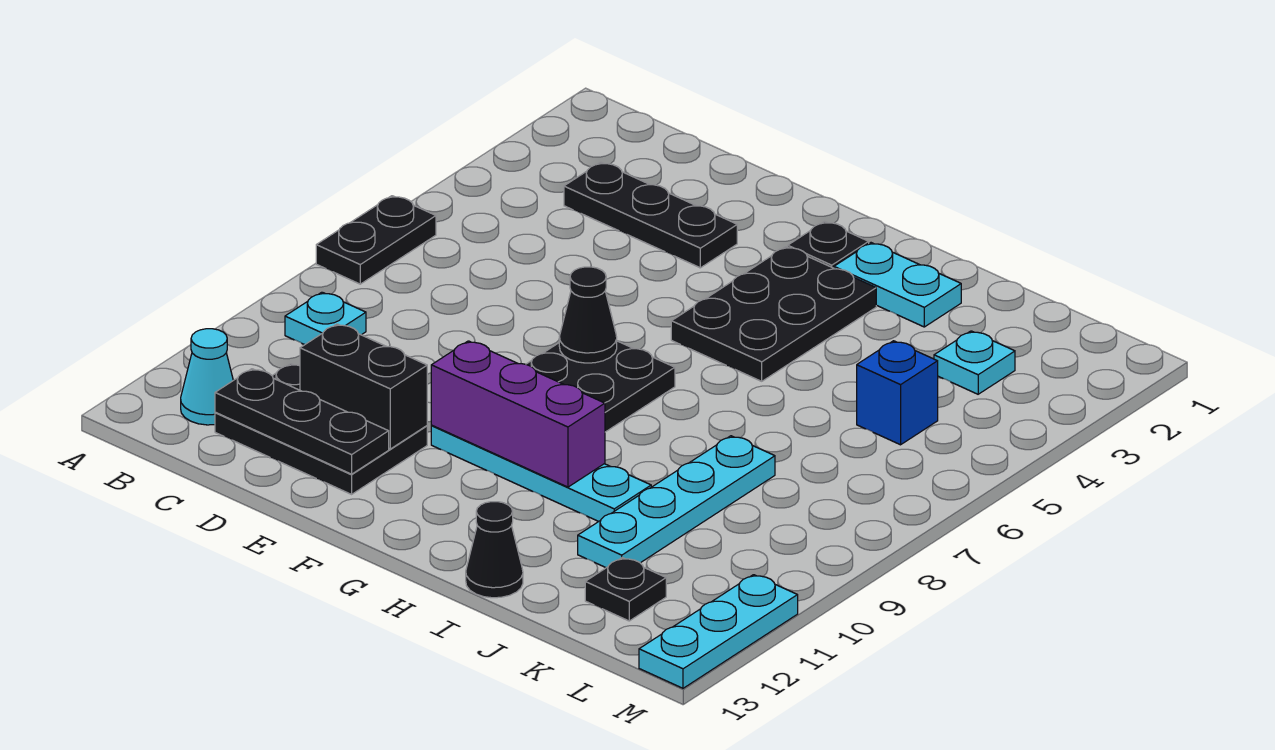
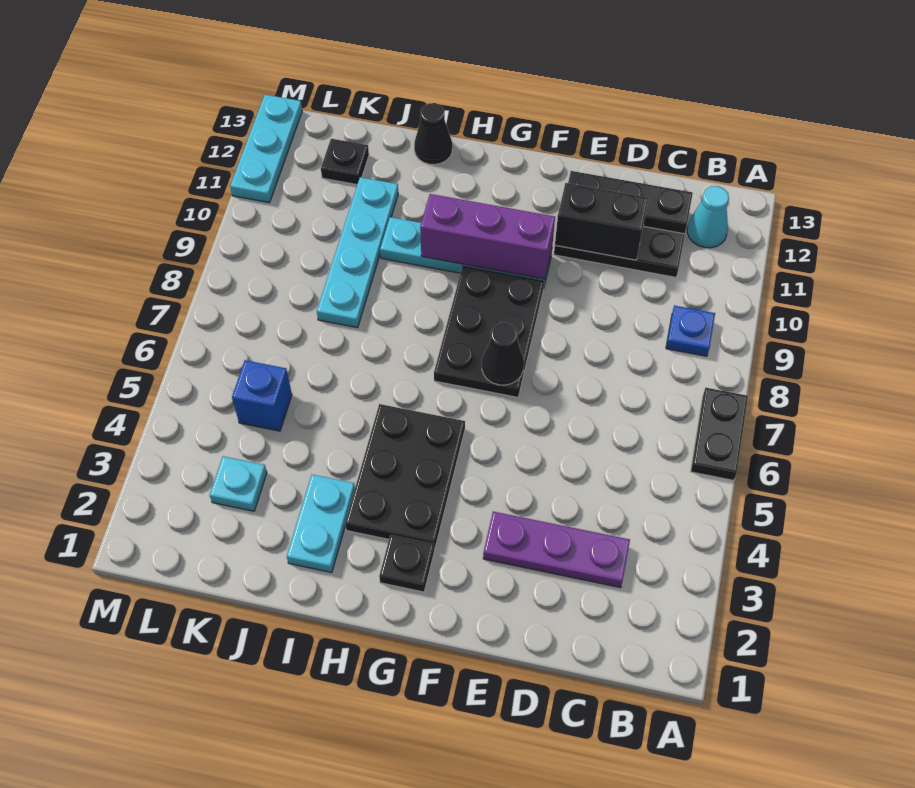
cyan plate B9 level 1 -> blue plate B9 level 1
black plate C3:E3 level 1 -> purple plate C3:E3 level 1
cyan plate H2:I2 level 1 -> cyan plate I2:I3 level 1

